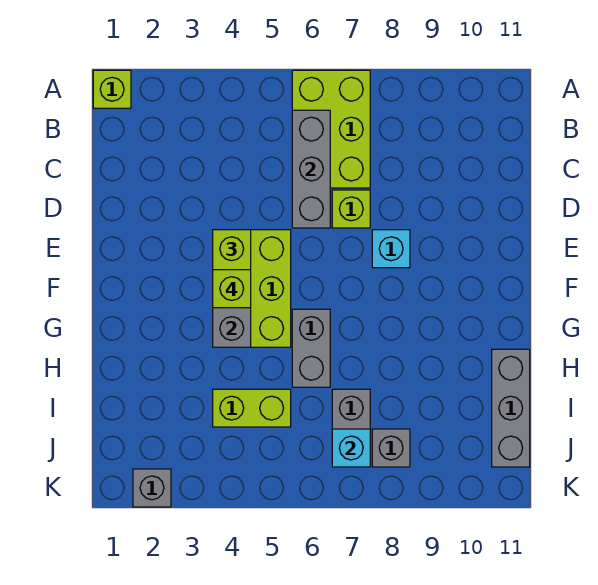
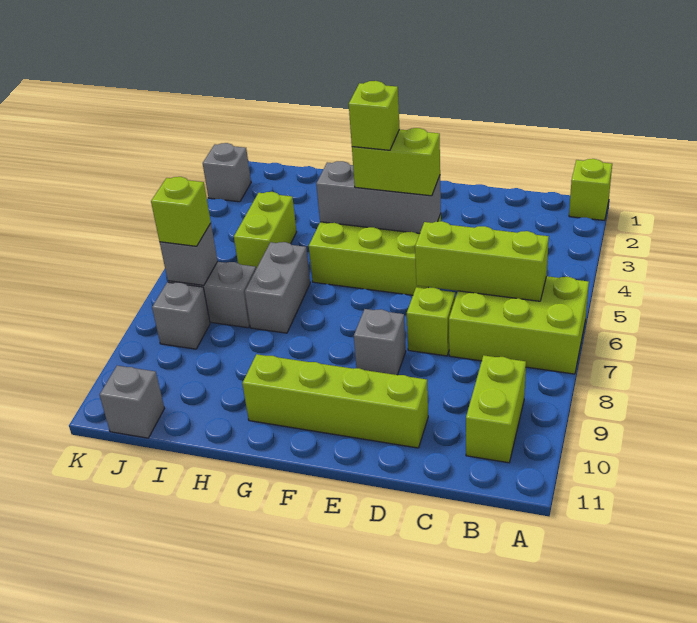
grey brick B6:D6 level 2 -> lime brick B6:D6 level 2
none -> lime brick B9:B10 level 1
none -> lime brick D10:G10 level 1
cyan brick E8 level 1 -> grey brick E8 level 1
grey brick G6:H6 level 1 -> grey brick H6:H7 level 1
grey brick H11:J11 level 1 -> grey brick J11 level 1
cyan brick J7 level 2 -> grey brick J7 level 2
none -> lime brick J7 level 3

